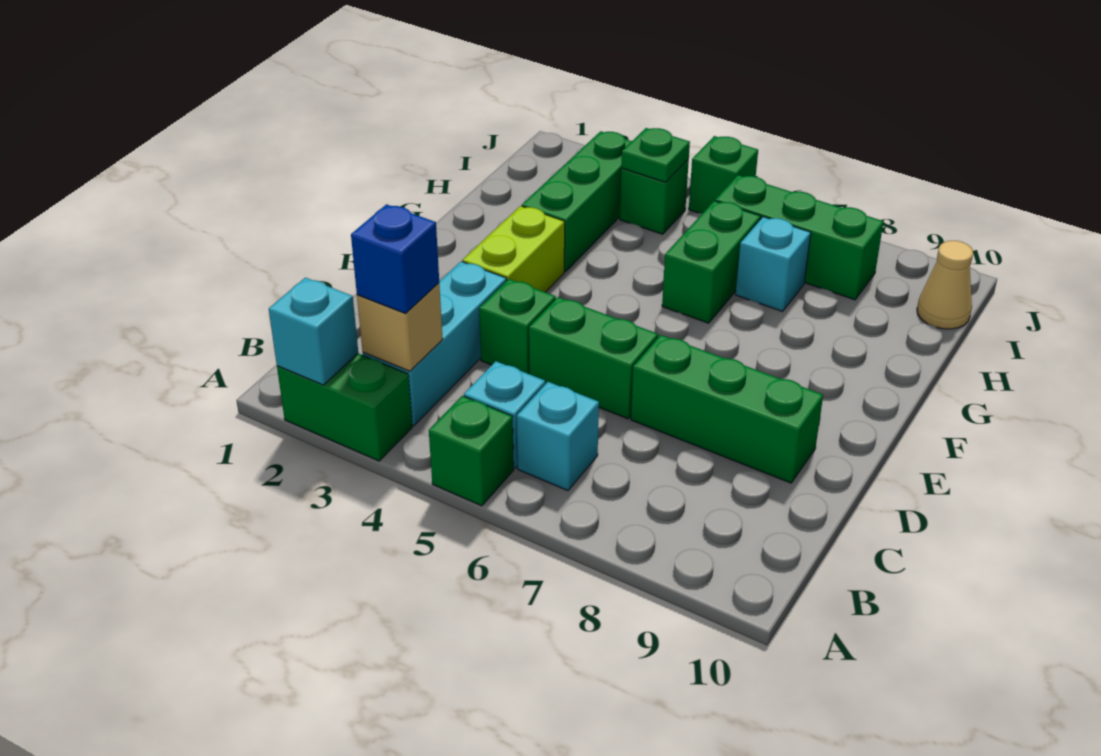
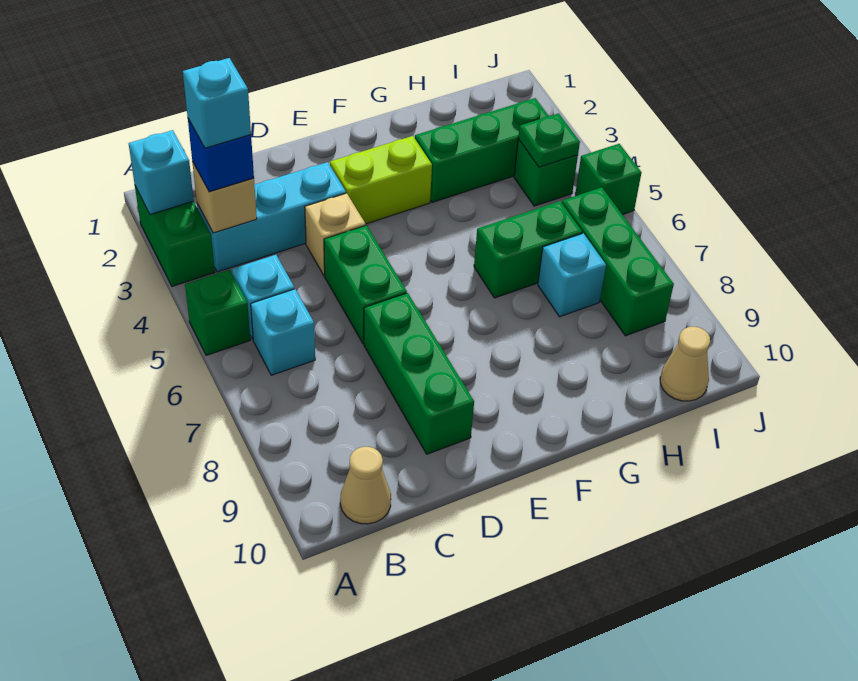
none -> cyan brick B3 level 4
none -> tan cone B10 level 1
green brick D4 level 1 -> tan brick D4 level 1

